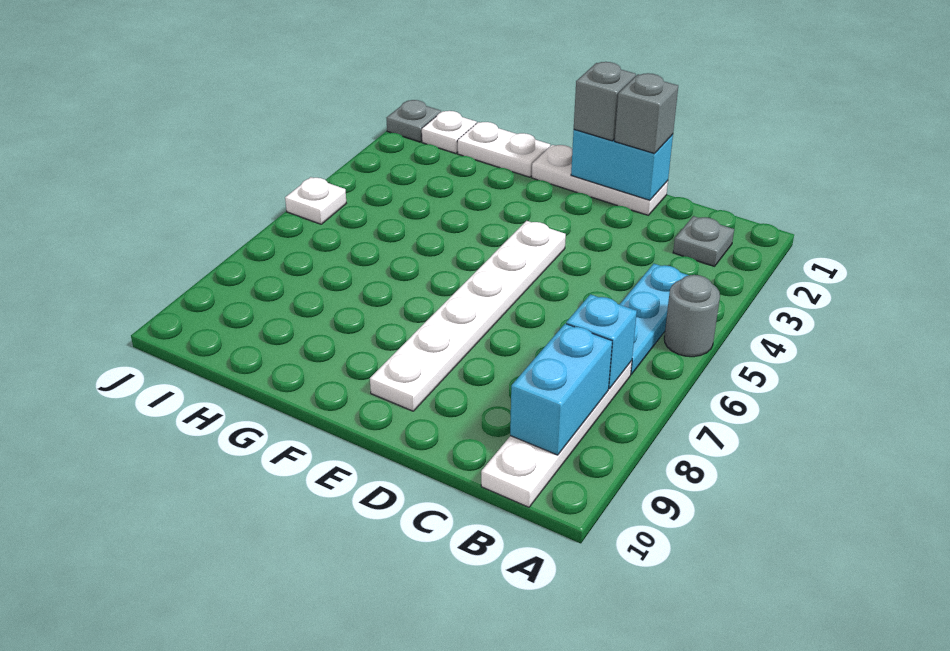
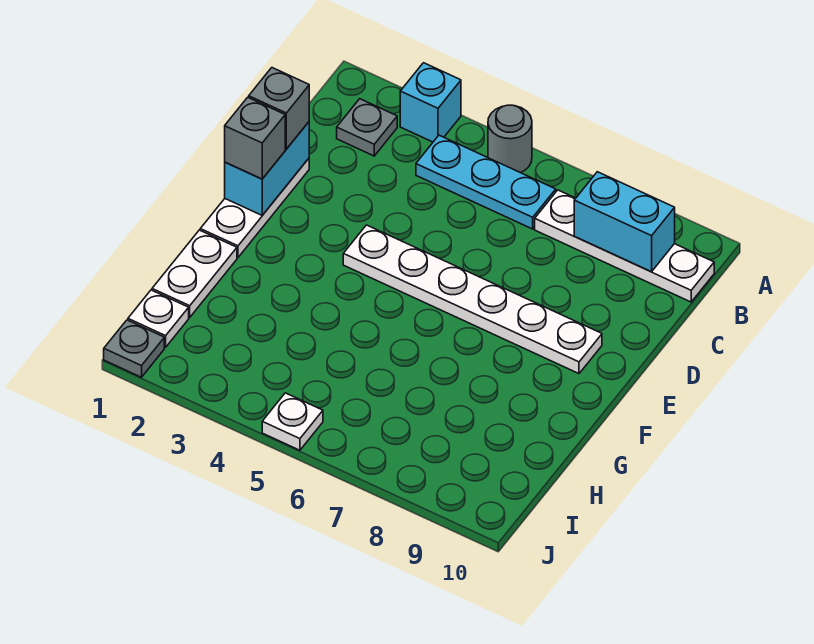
cyan brick B7 level 2 -> cyan brick A3 level 1

